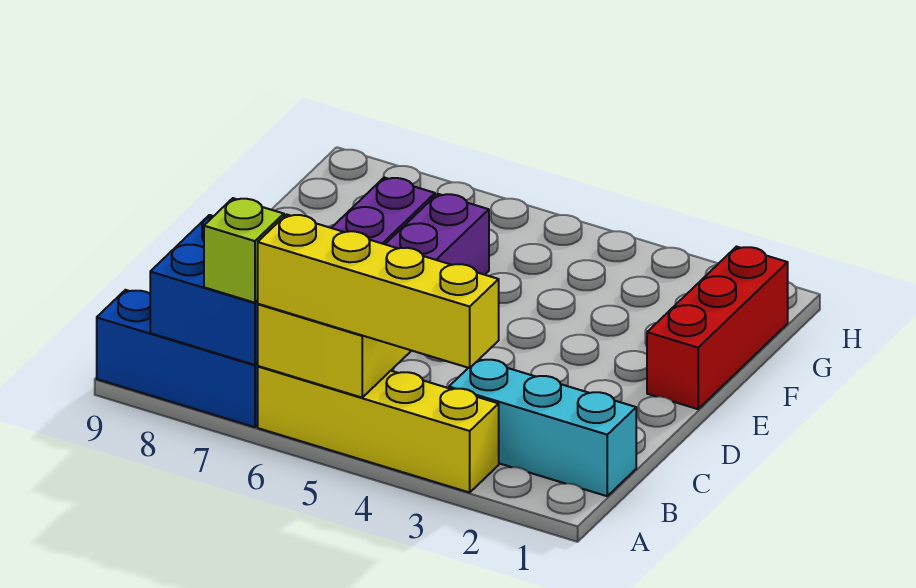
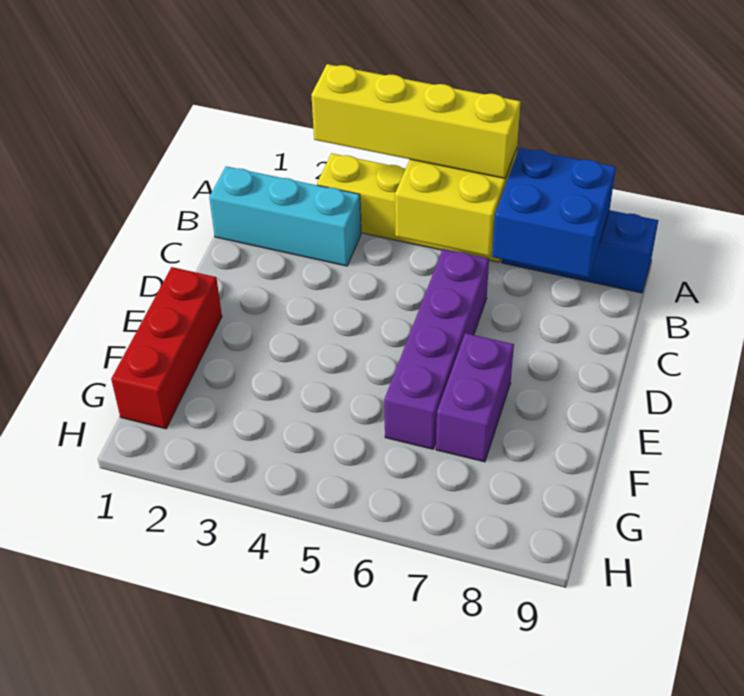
lime brick A7 level 3 -> none

